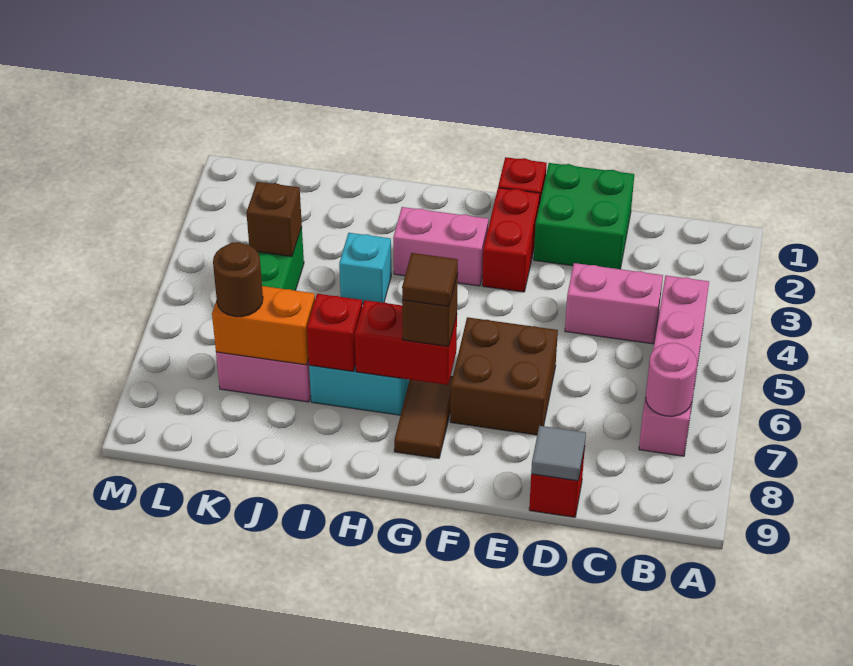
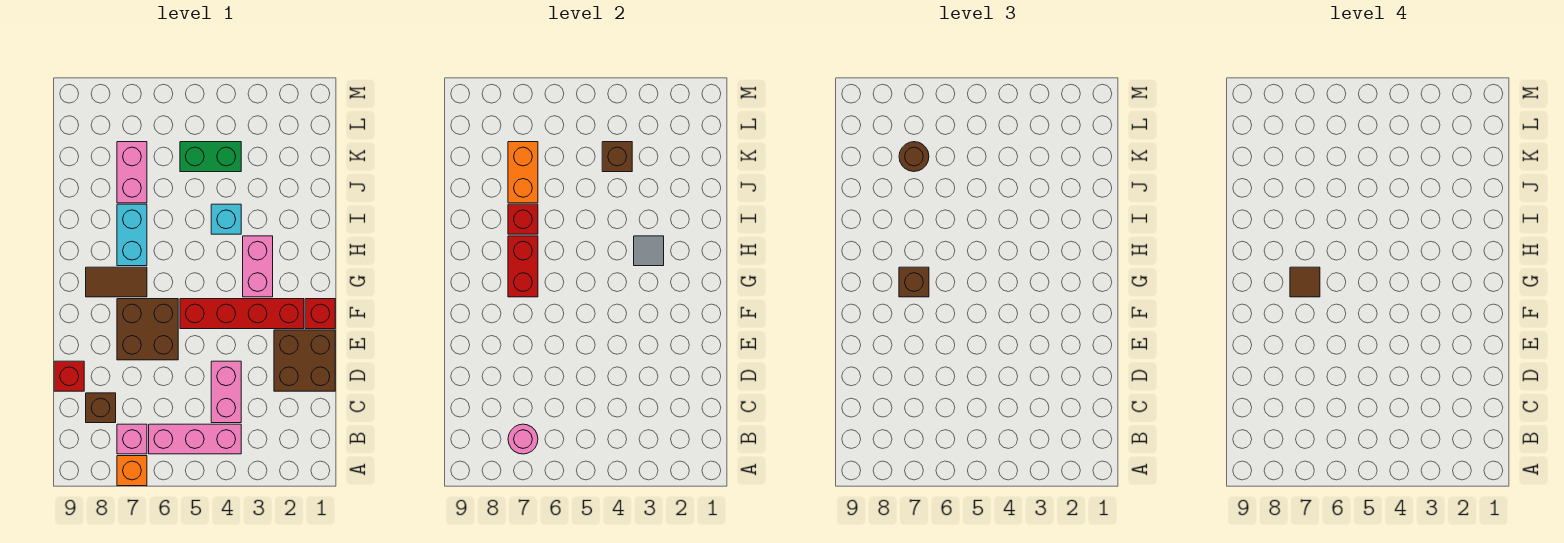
none -> orange brick A7 level 1
none -> brown brick C8 level 1
green brick D1:E2 level 1 -> brown brick D1:E2 level 1
grey tile D9 level 2 -> grey tile H3 level 2
red brick F2:F3 level 1 -> red brick F2:F5 level 1

